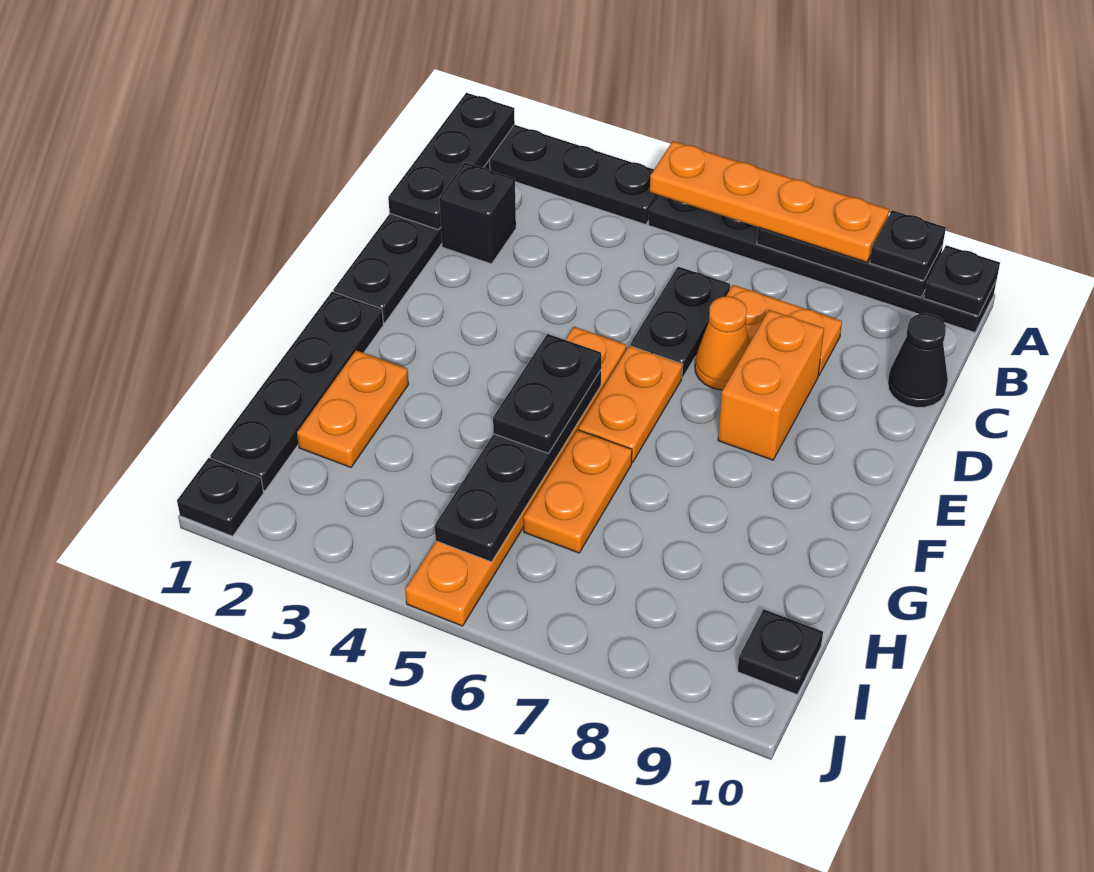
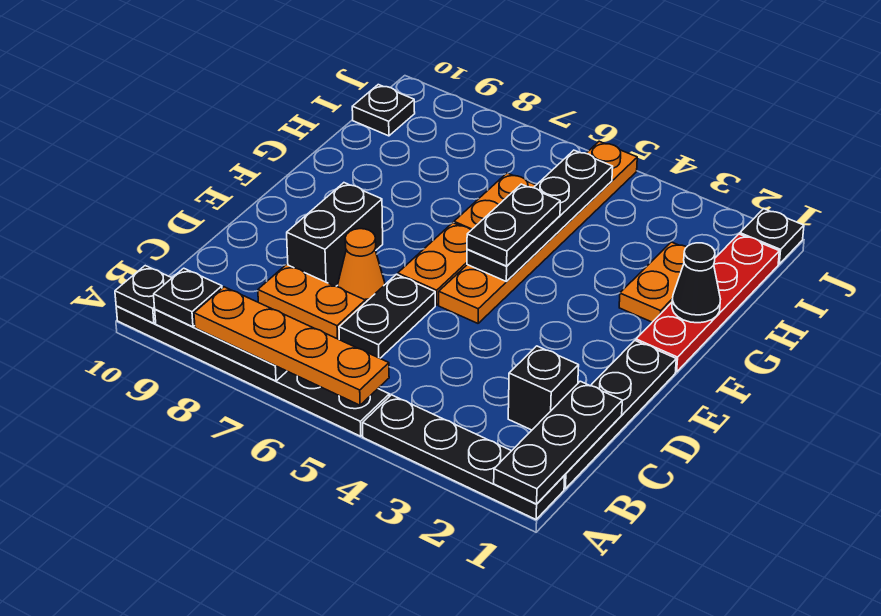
black cone C10 level 1 -> black cone G1 level 2
orange brick D8:E8 level 1 -> black brick D8:E8 level 1
black plate F1:I1 level 1 -> red plate F1:I1 level 1

